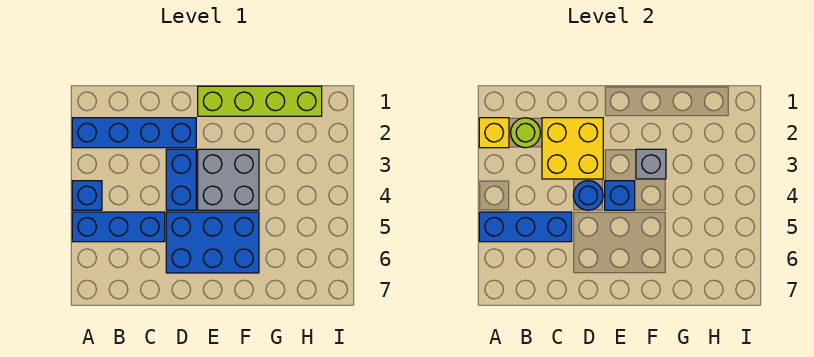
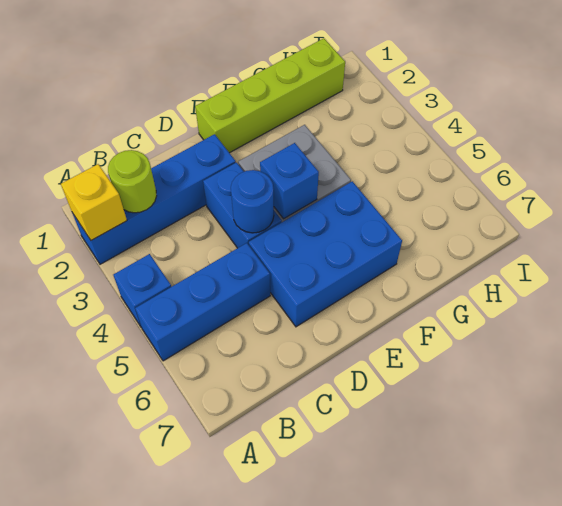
blue brick A5:C5 level 2 -> none
yellow brick C2:D3 level 2 -> none
grey brick F3 level 2 -> none

